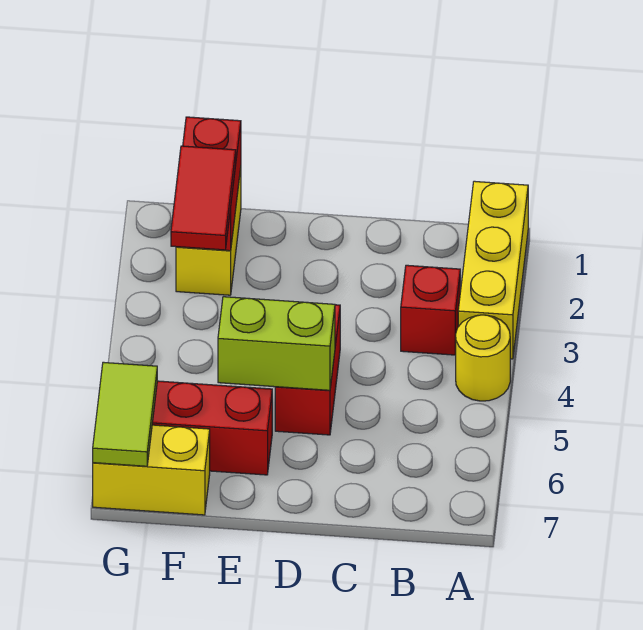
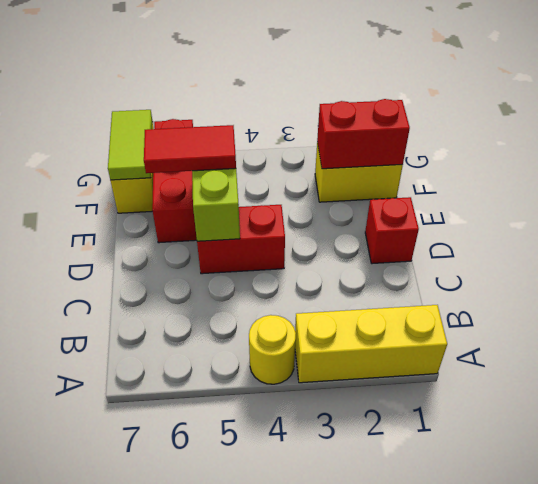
red brick B3 level 1 -> red brick D1 level 1
red tile F2:F3 level 3 -> red tile E5:E6 level 3
lime tile G6:G7 level 2 -> lime tile F7:G7 level 2

